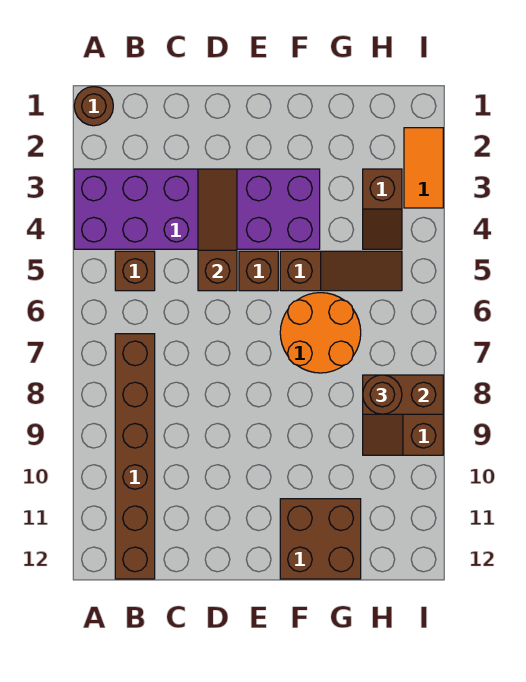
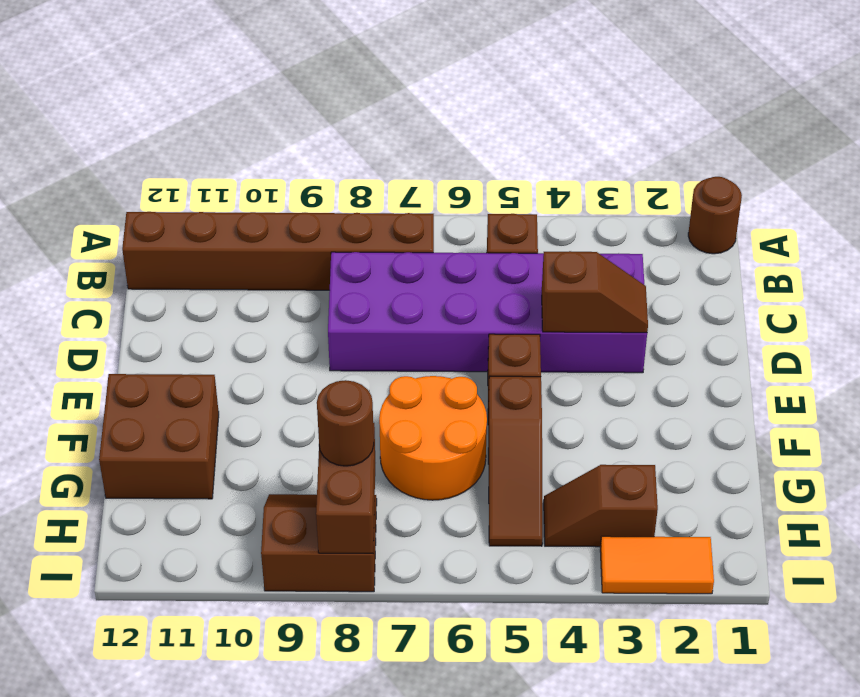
purple brick A3:F4 level 1 -> purple brick C3:D8 level 1
brown slope D3:D5 level 2 top 5 -> brown slope D3:D4 level 2 top 4

